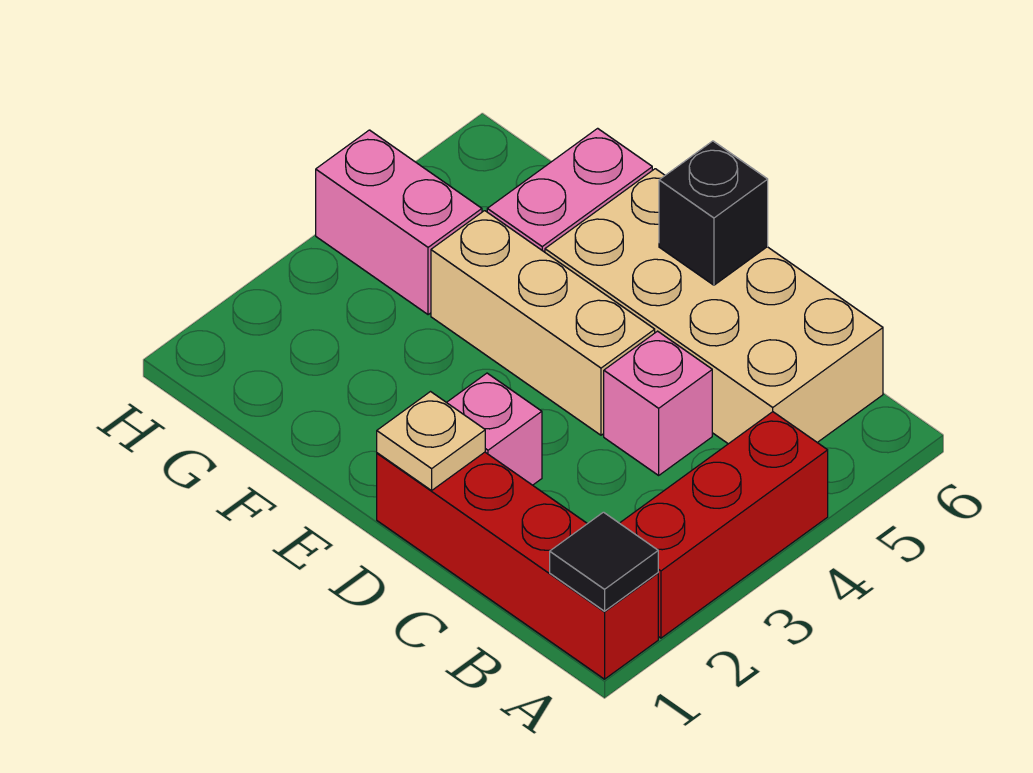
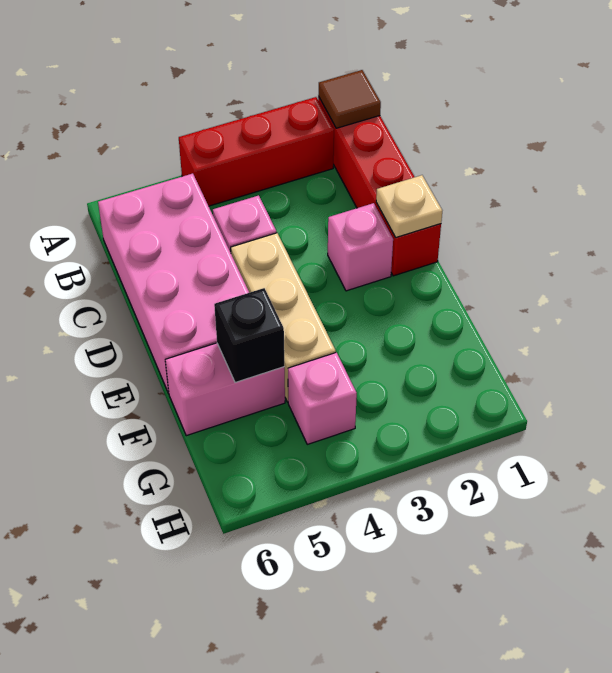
black tile A1 level 2 -> brown tile A1 level 2
tan brick B5:E6 level 1 -> pink brick B5:E6 level 1
black brick D6 level 2 -> black brick F5 level 2
pink brick G4:H4 level 1 -> pink brick G4 level 1

